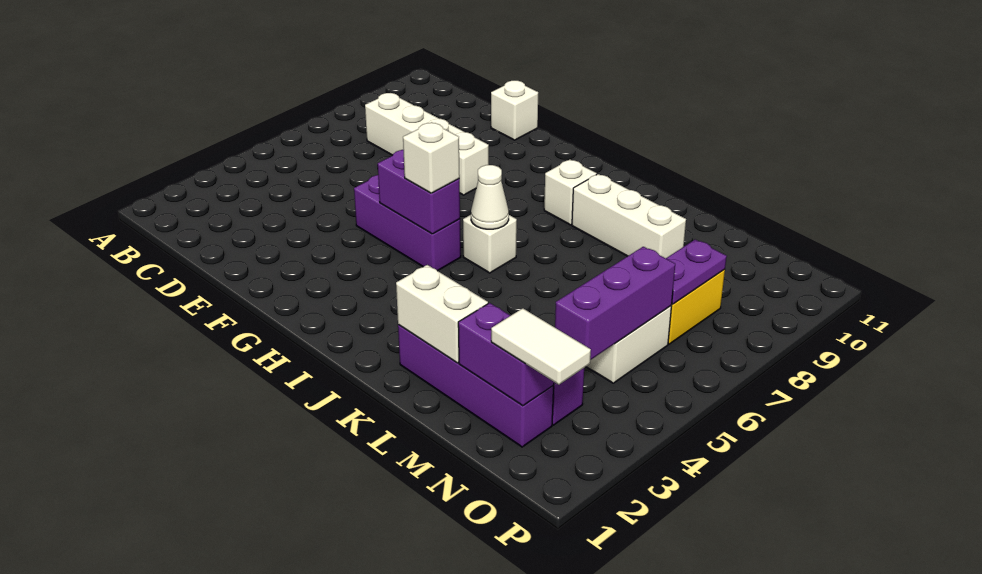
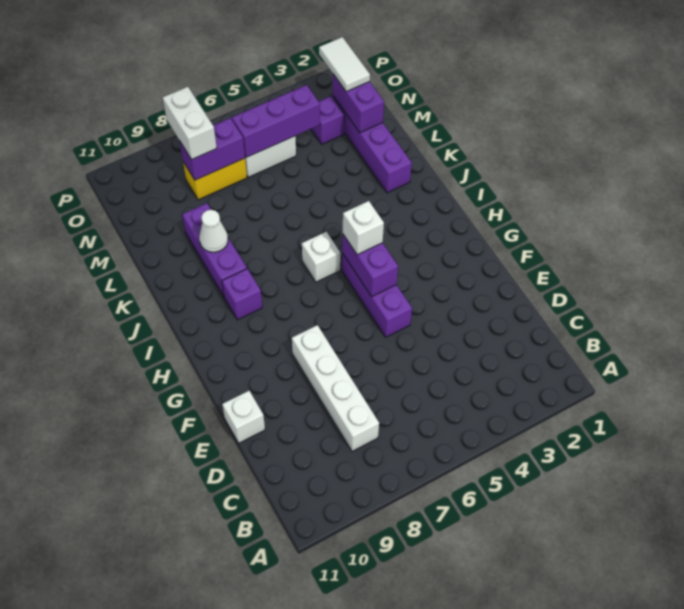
white cone I6 level 2 -> white cone K9 level 2
white brick I9 level 1 -> purple brick I9 level 1
white brick J9:L9 level 1 -> purple brick J9:L9 level 1
white brick K2:L2 level 2 -> white brick N8:O8 level 3
purple plate N7:N8 level 2 -> purple brick N7:N8 level 2

